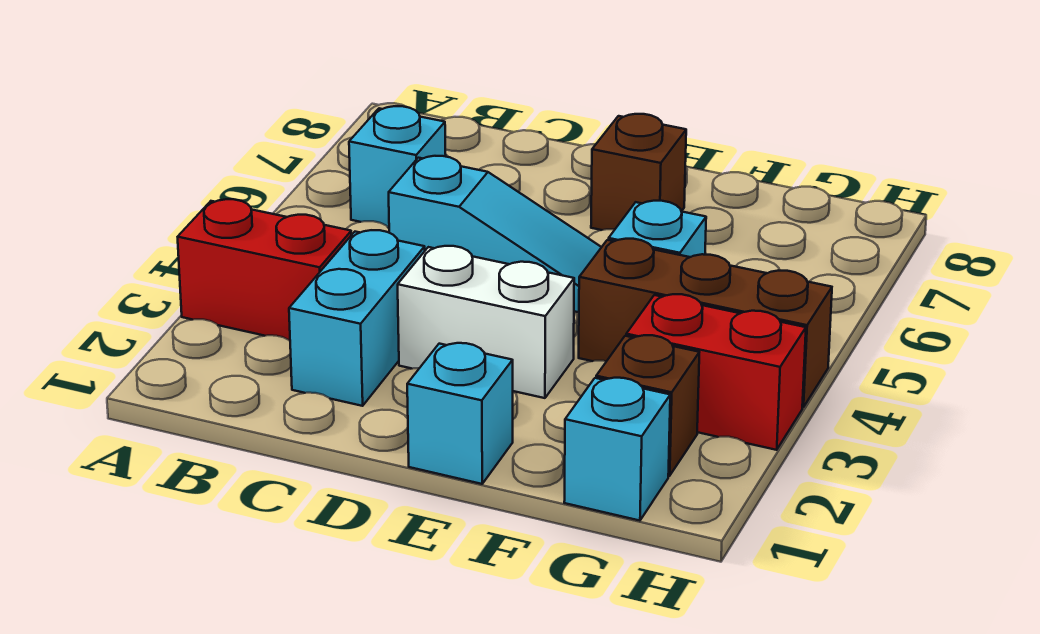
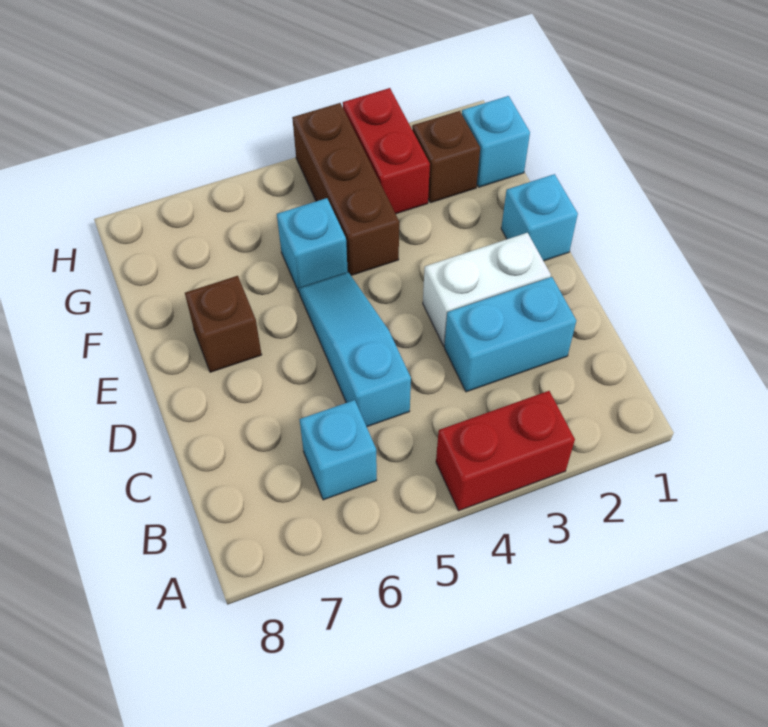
red brick A3:B3 level 1 -> red brick A3:A4 level 1
white brick D3:E3 level 1 -> white brick D2:D3 level 1

